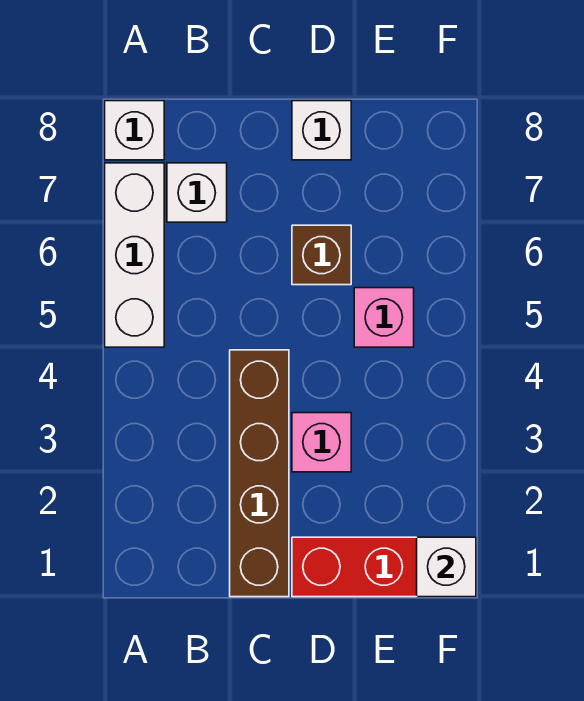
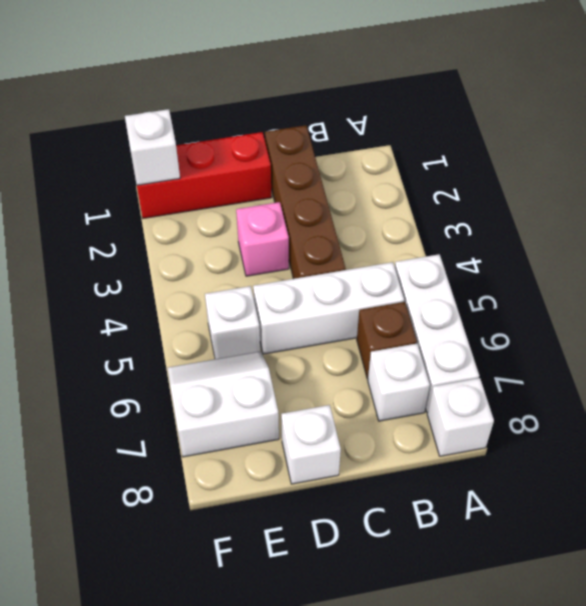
none -> white brick B5:D5 level 1
brown brick D6 level 1 -> brown brick B6 level 1
pink brick E5 level 1 -> white brick E5 level 1
none -> white slope E6:F7 level 1 top 7

